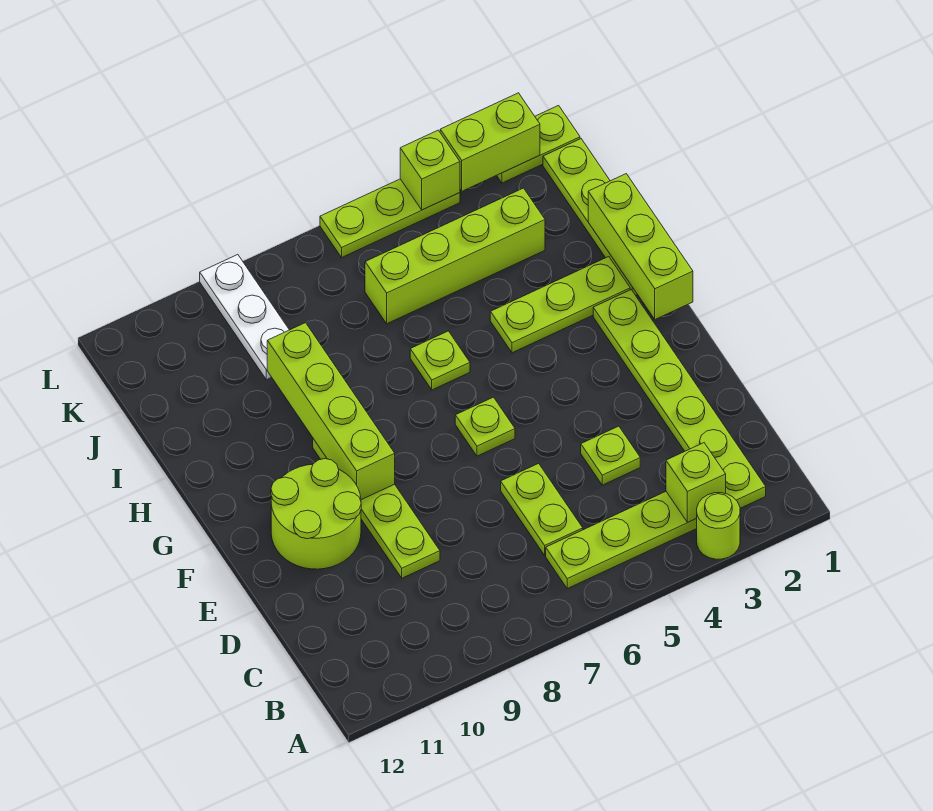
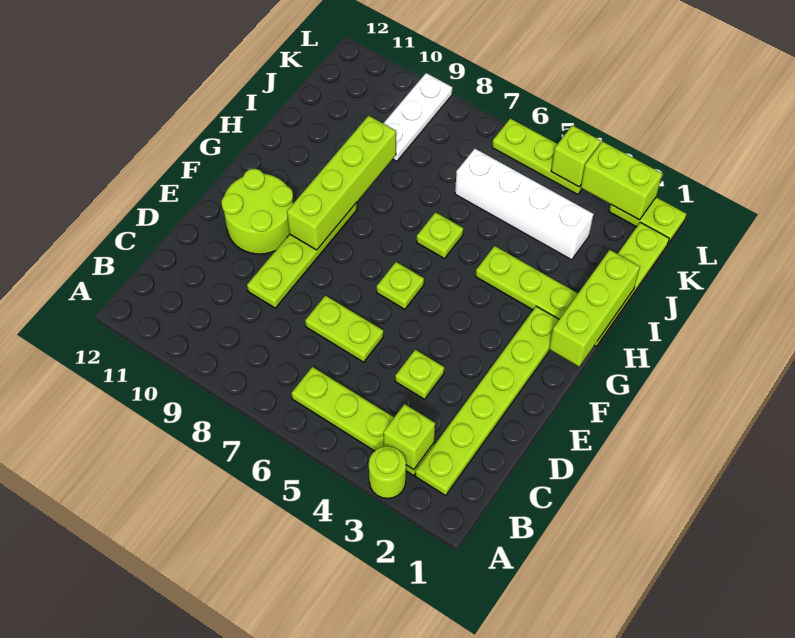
lime plate C6:D6 level 1 -> lime plate D6:D7 level 1
lime brick J3:J6 level 1 -> white brick J3:J6 level 1

